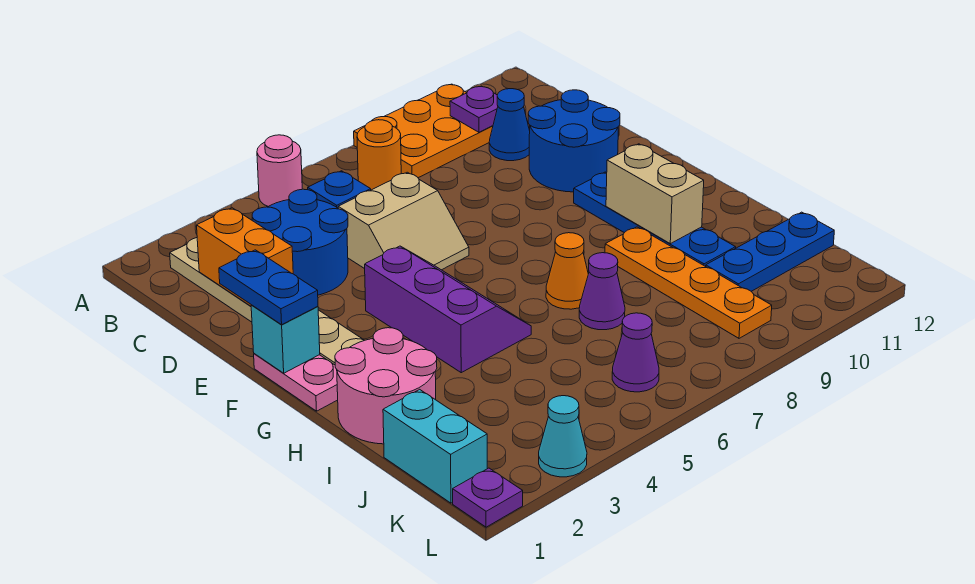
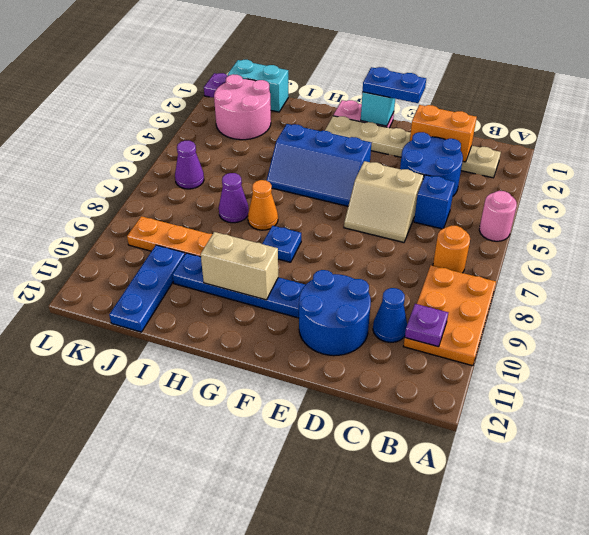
tan slope D5:E6 level 1 top D -> tan slope D5:E6 level 1 top 5
purple slope F4:H5 level 1 top 4 -> blue slope F4:H5 level 1 top 4
none -> blue plate G8 level 1
pink round brick H1:I2 level 1 -> pink round brick J2:K3 level 1
cyan cone L3 level 1 -> none

